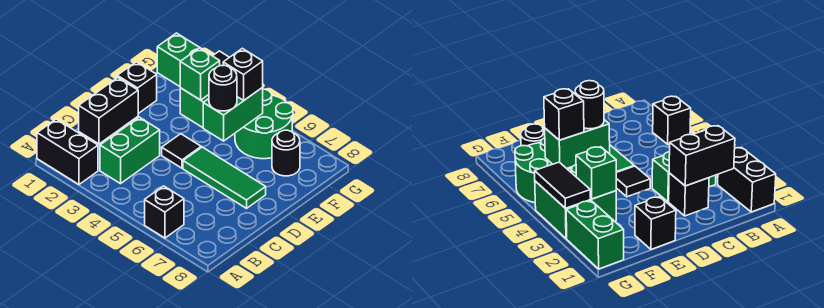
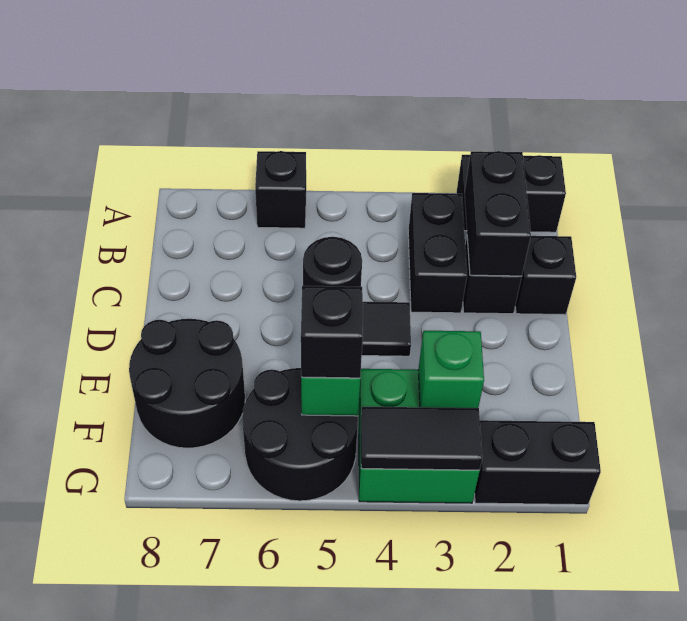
green brick B3:C3 level 1 -> black brick B3:C3 level 1
green tile D5:D7 level 1 -> none
black brick E1 level 1 -> black brick C1 level 1
green round brick F5:G6 level 1 -> black round brick F5:G6 level 1
black round brick F7 level 1 -> black round brick E7:F8 level 1
green brick G1:G2 level 1 -> black brick G1:G2 level 1

